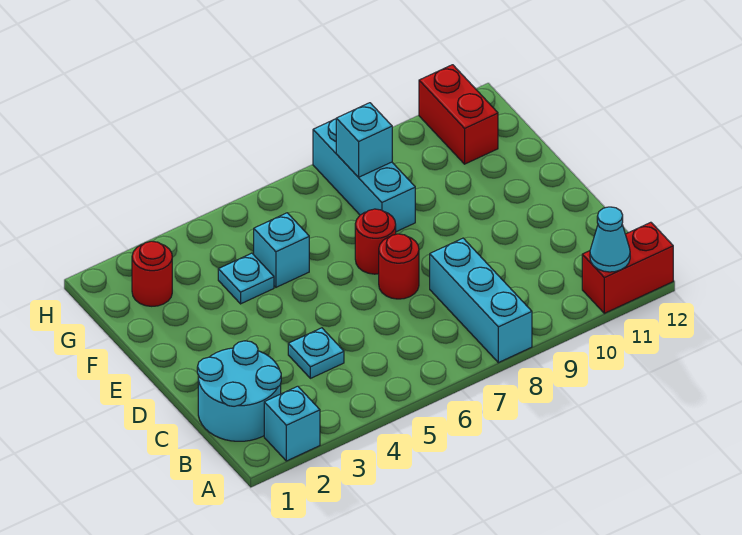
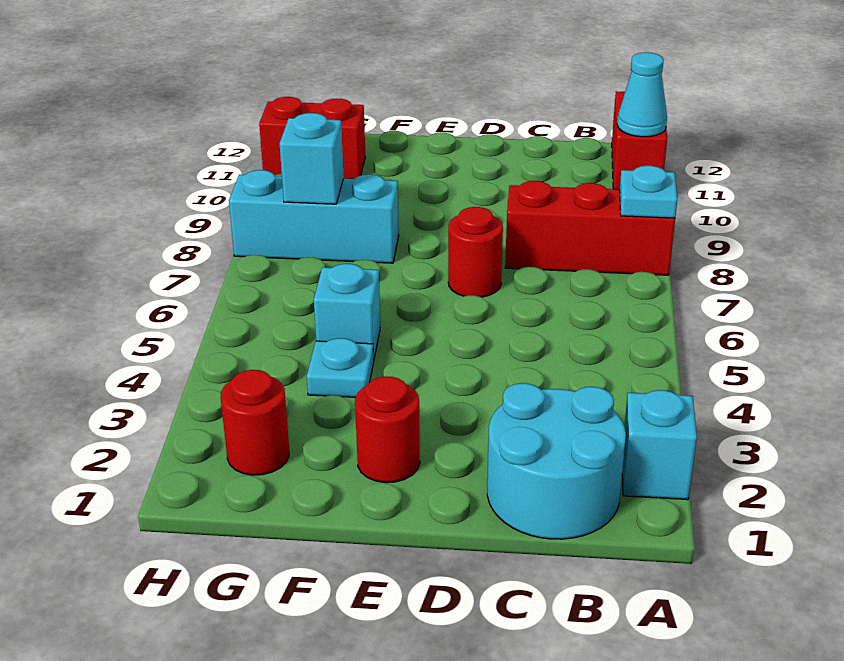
cyan brick A8:C8 level 1 -> red brick A8:C8 level 1
cyan plate C4 level 1 -> cyan plate A8 level 2
red round brick E7 level 1 -> red round brick E2 level 1

